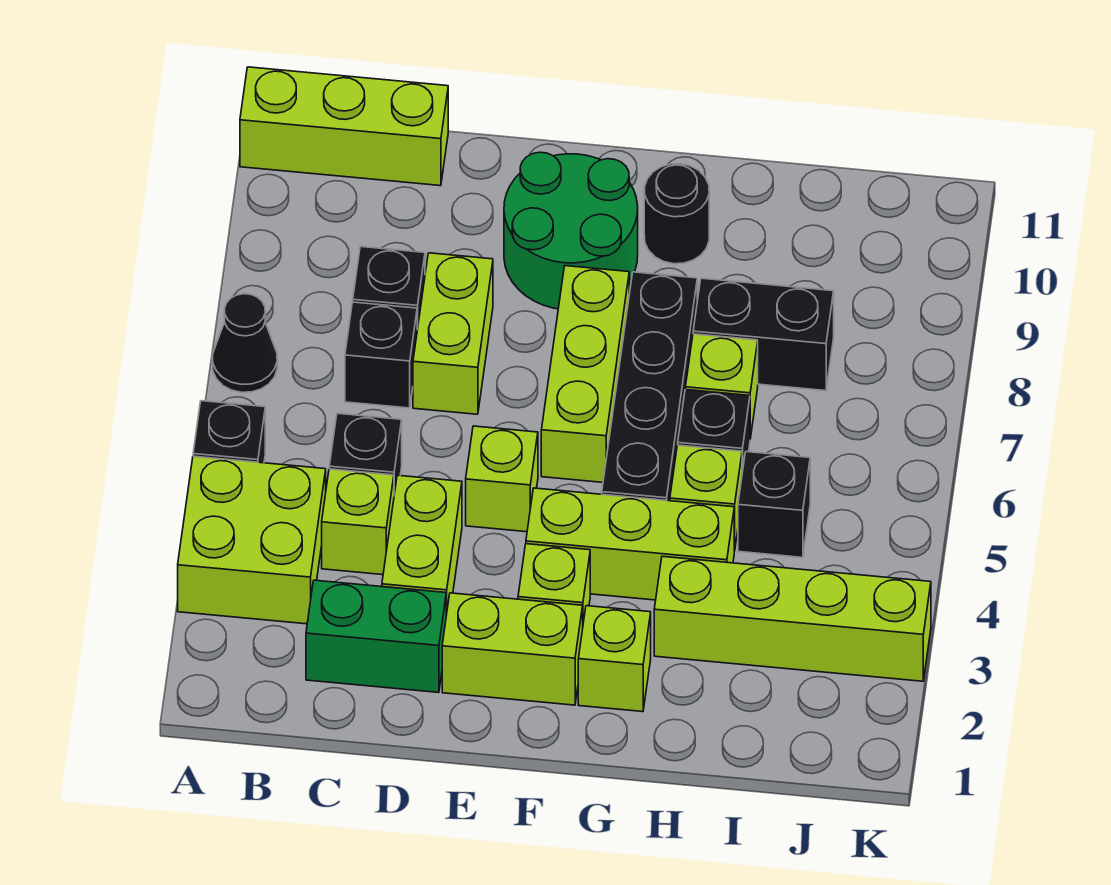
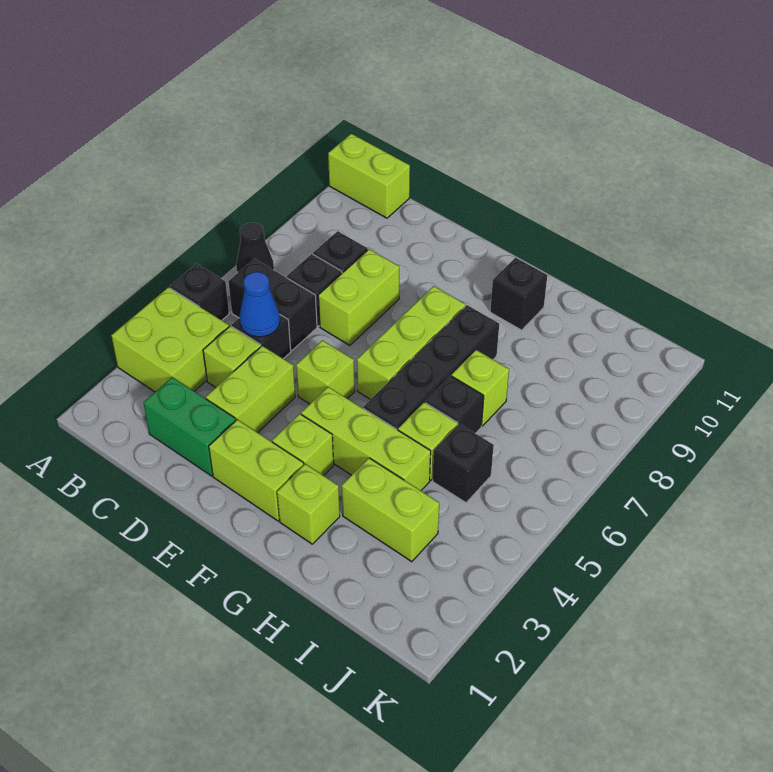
lime brick A11:C11 level 1 -> lime brick A11:B11 level 1
none -> blue cone C5 level 2
green round brick E9:F10 level 1 -> none
black round brick G10 level 1 -> black brick G10 level 1
lime brick H3:K3 level 1 -> lime brick H3:I3 level 1
black brick H8:I8 level 1 -> black brick B6:C6 level 1

